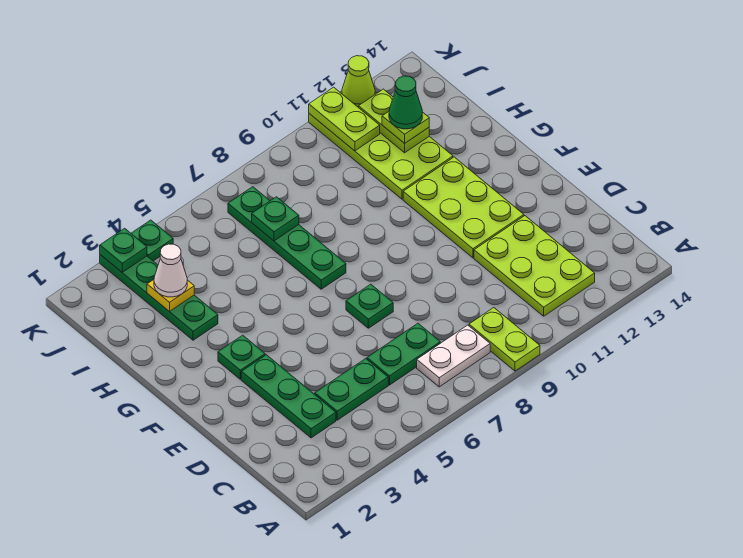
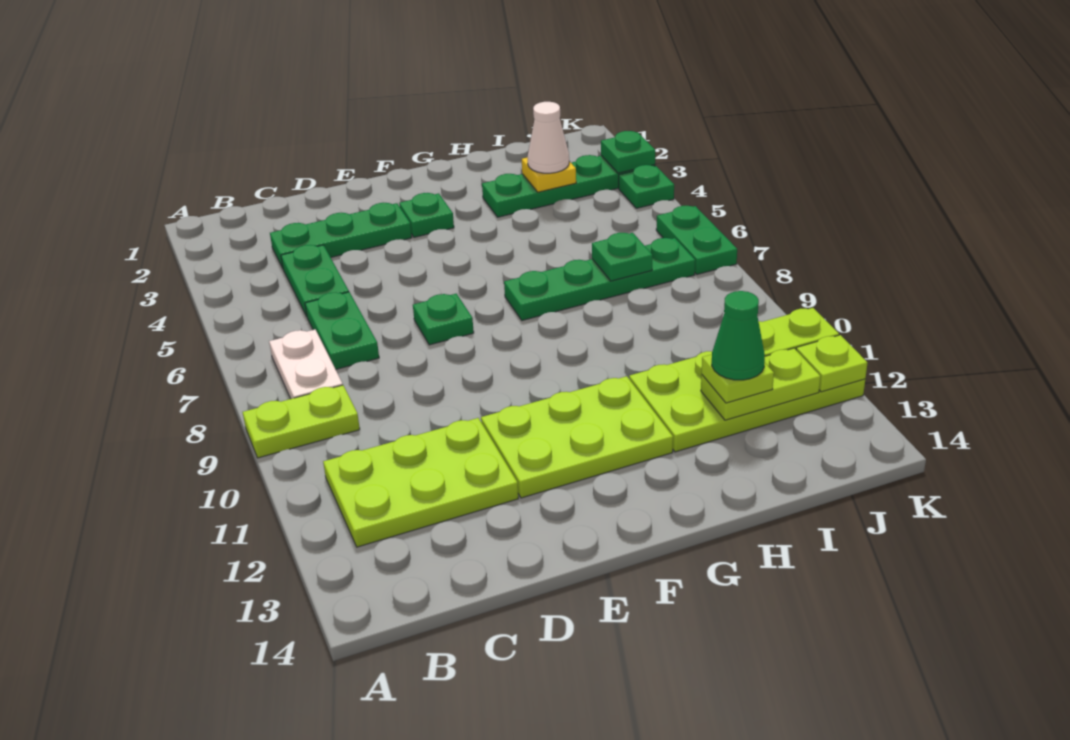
none -> green plate K6:K7 level 1
lime cone K12 level 2 -> lime plate K12 level 2

